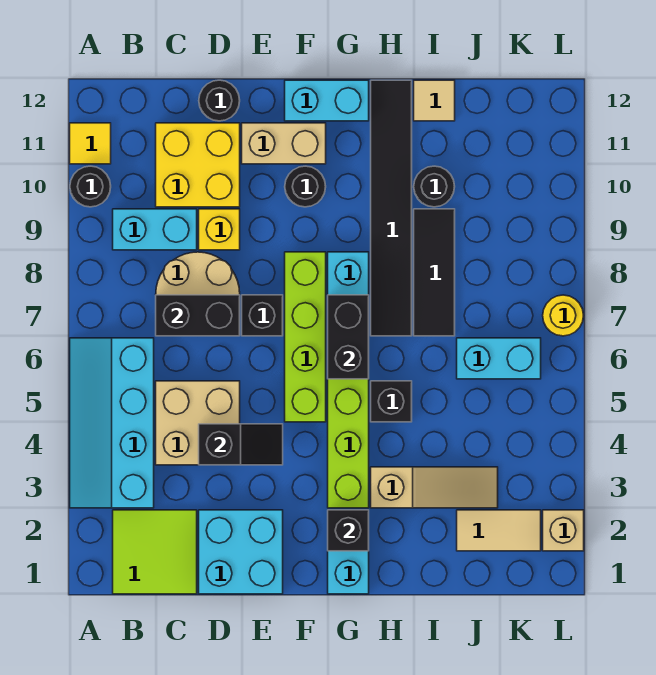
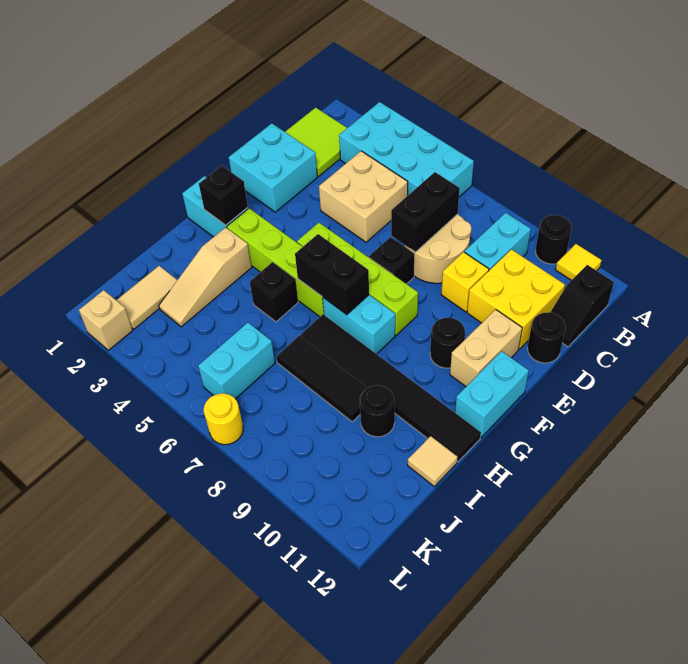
cyan slope A3:B6 level 1 top B -> cyan brick A3:B6 level 1
black slope D4:E4 level 2 top D -> black slope B12:C12 level 1 top B

